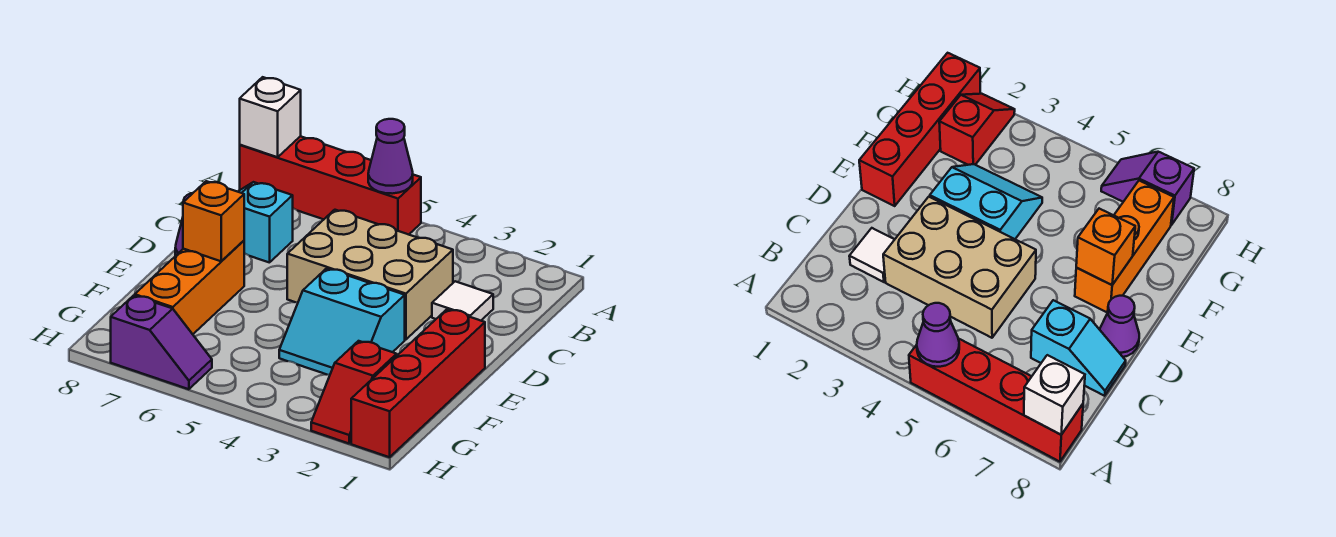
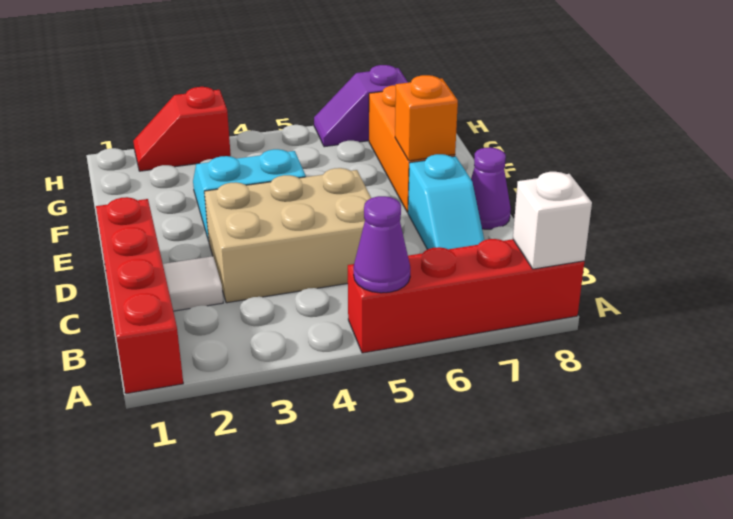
cyan slope C7:C8 level 1 top 7 -> cyan slope C7:D7 level 1 top D
red brick E1:H1 level 1 -> red brick A1:D1 level 1
red slope G2:H2 level 1 top G -> red slope H2:H3 level 1 top 3

